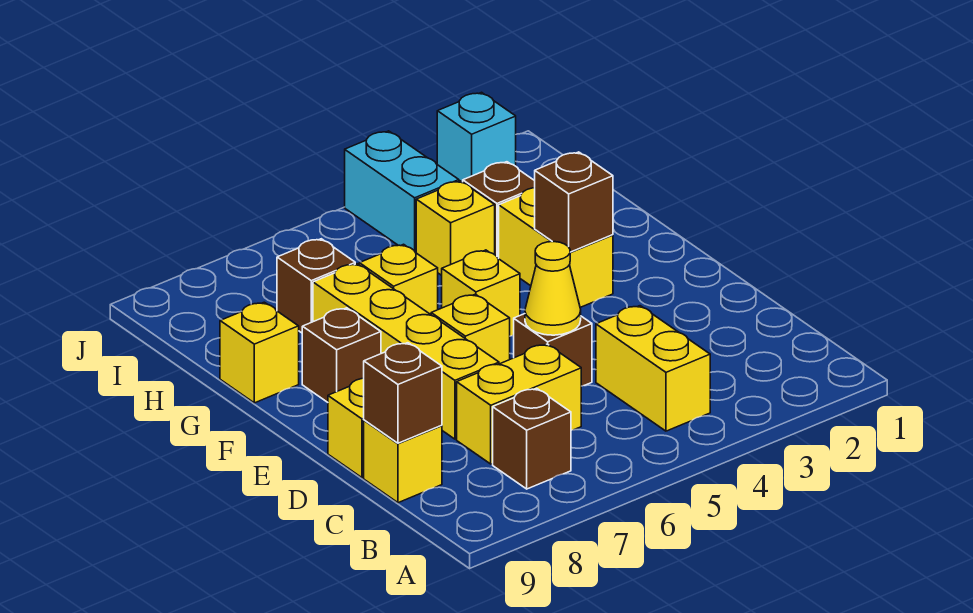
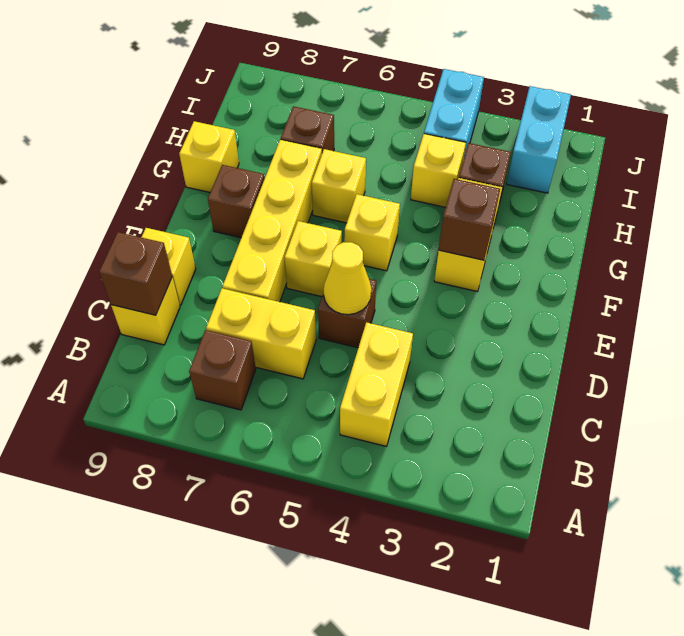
cyan brick J2 level 1 -> cyan brick I2:J2 level 1

